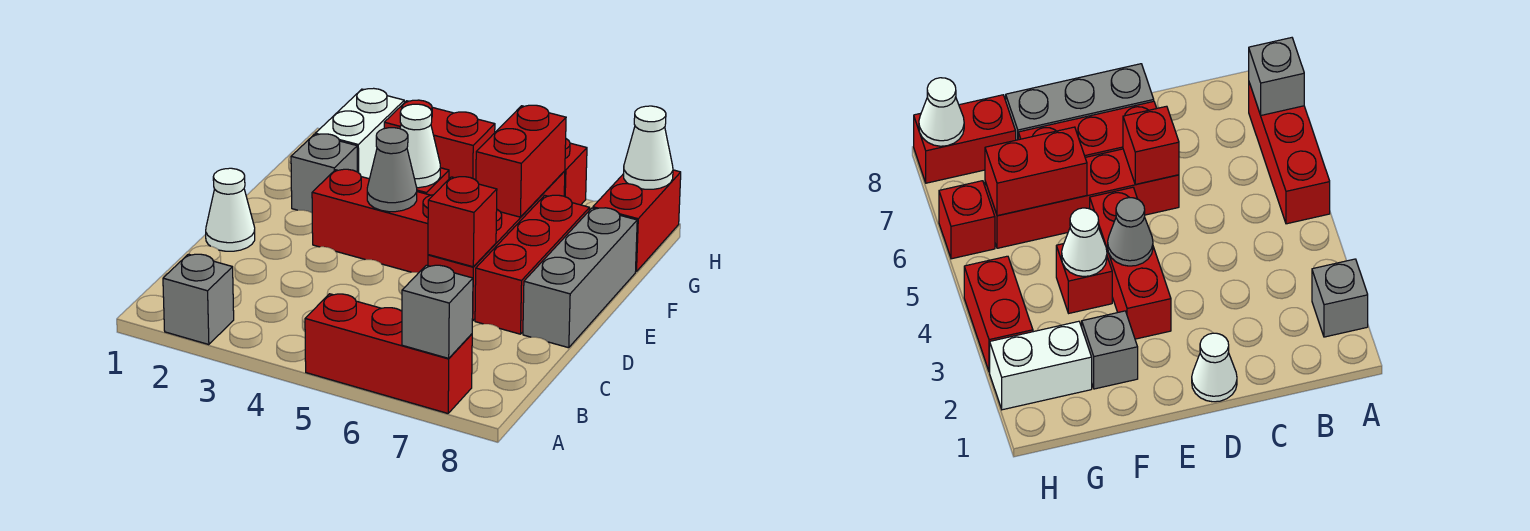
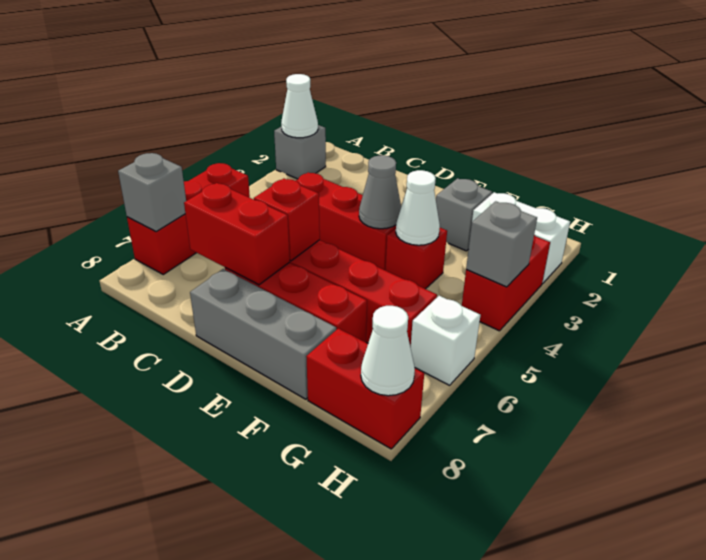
white cone D1 level 1 -> white cone A2 level 2
red brick E3:E5 level 1 -> red brick C4:E4 level 1
red brick F6:G6 level 2 -> red brick C7:D7 level 2
none -> grey brick H4 level 2
red brick H6 level 1 -> white brick H6 level 1

